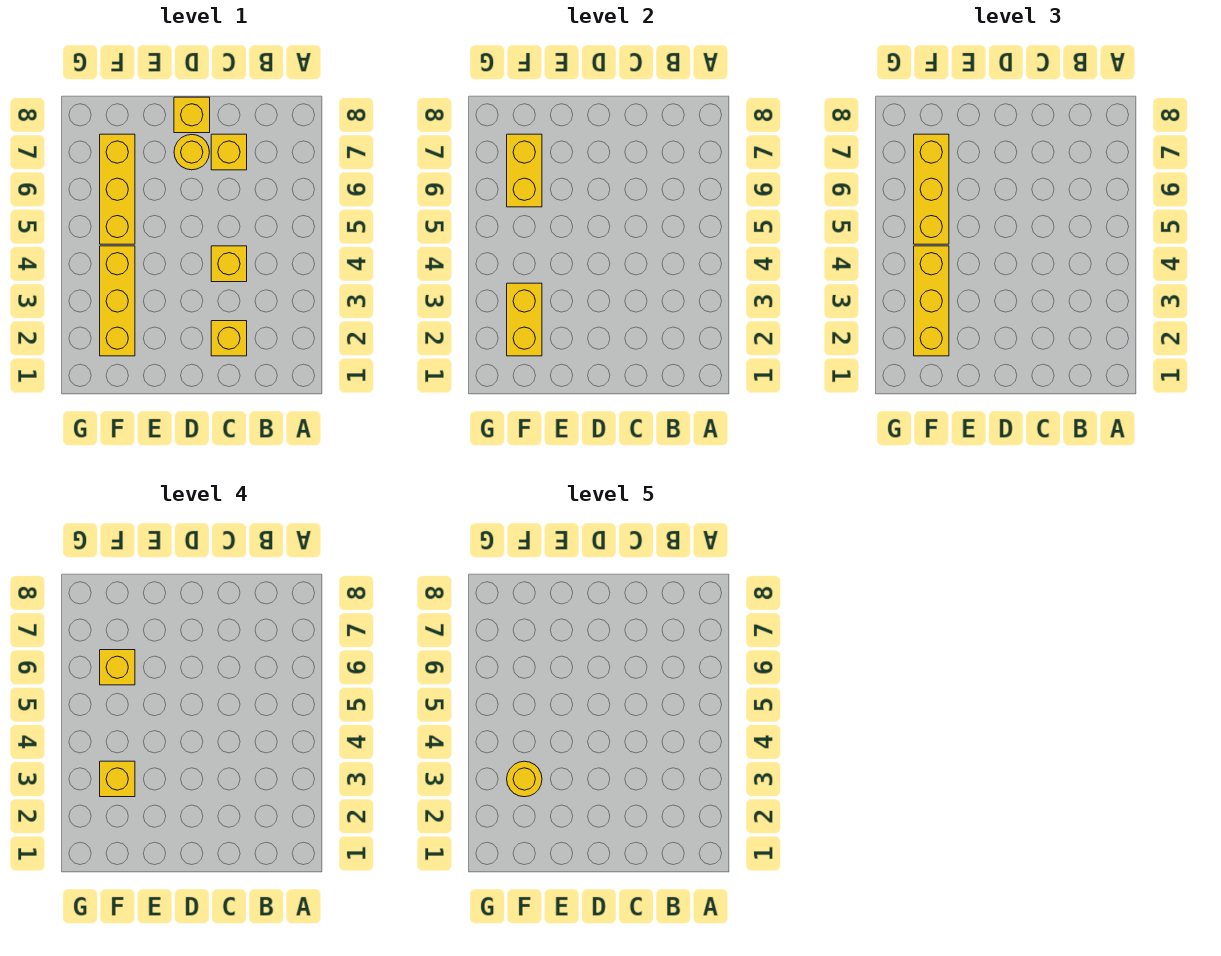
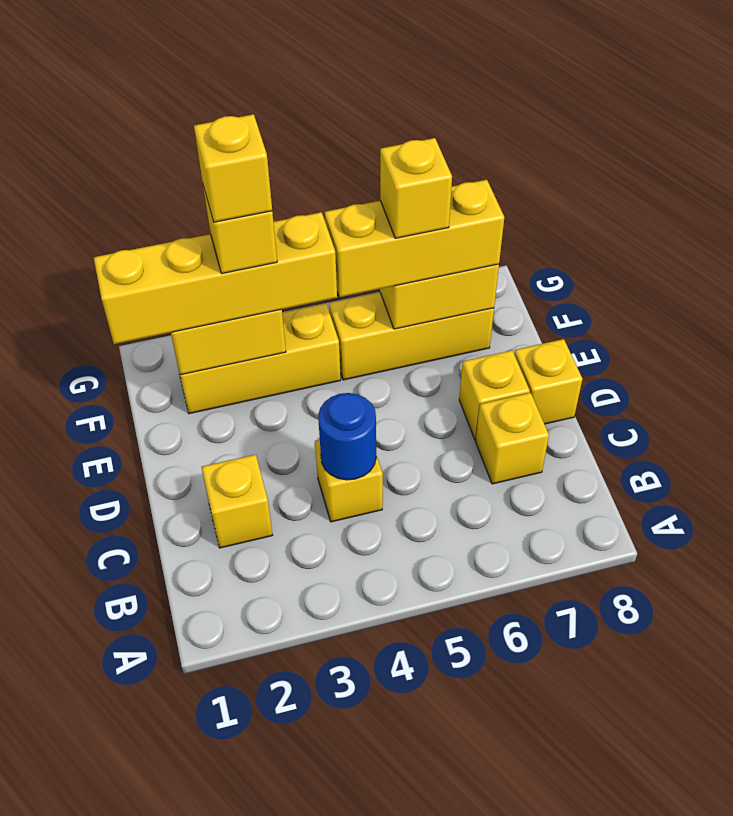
none -> blue round brick C4 level 2
yellow round brick D7 level 1 -> yellow brick D7 level 1
yellow brick F2:F4 level 3 -> yellow brick F1:F4 level 3
yellow round brick F3 level 5 -> yellow brick F3 level 5

